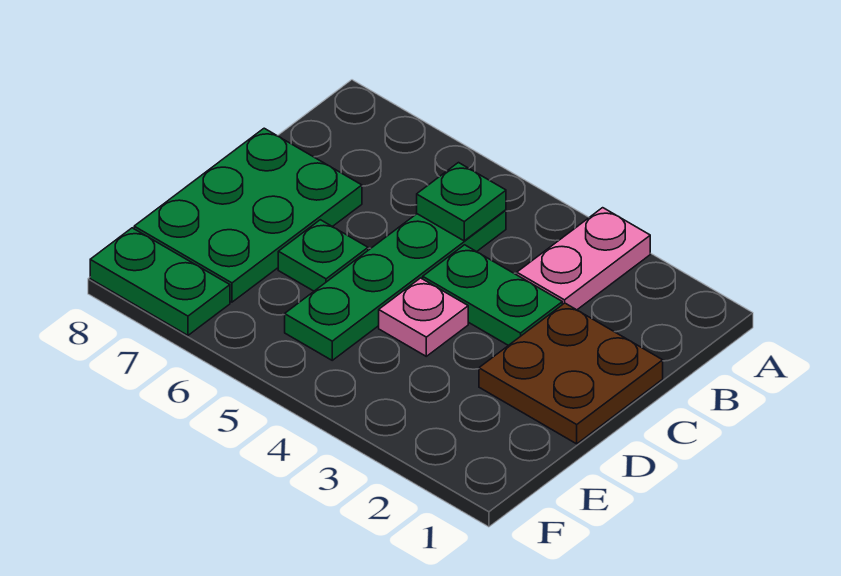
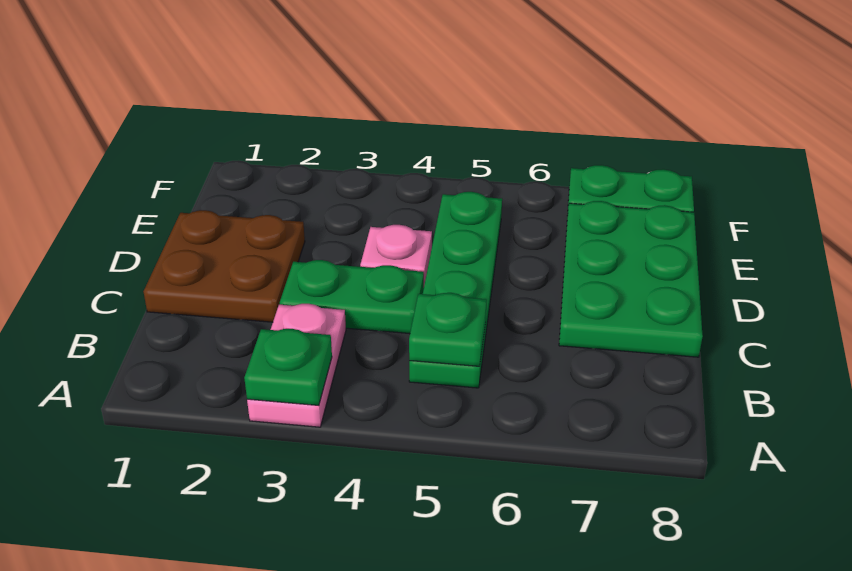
green plate D6 level 1 -> green plate A3 level 2

